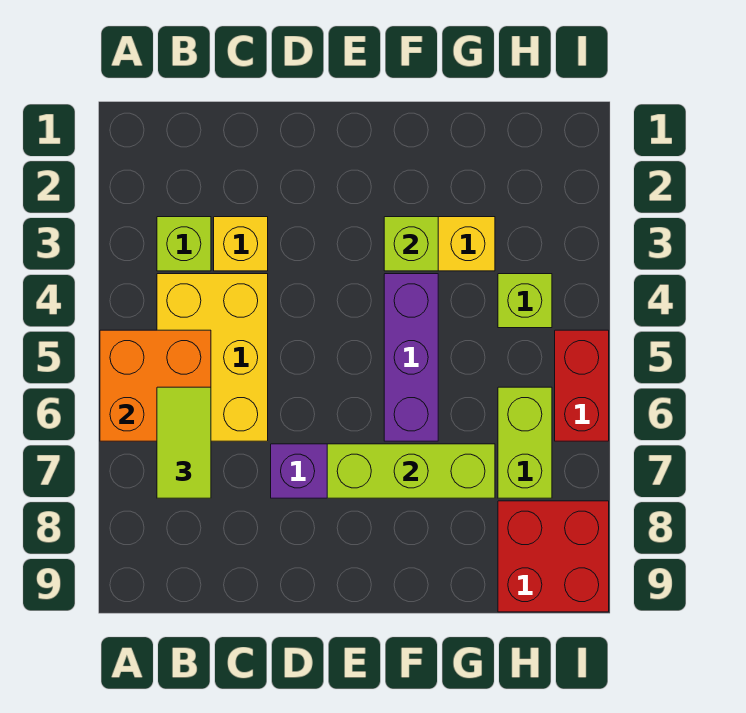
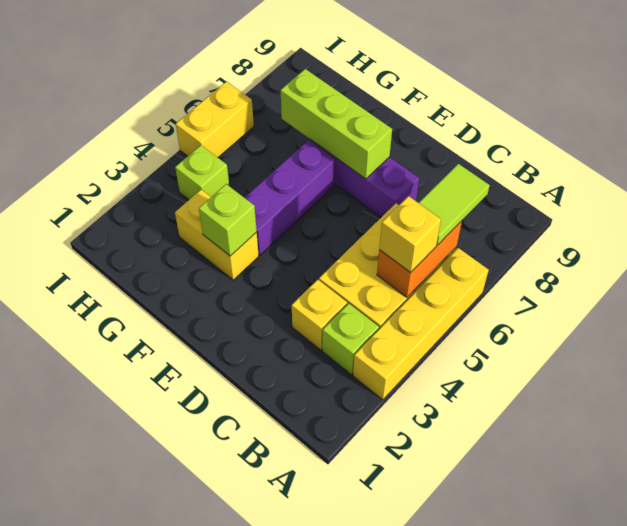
none -> yellow brick A3:A6 level 1
orange brick A5:B6 level 2 -> orange brick B5:B6 level 2
none -> yellow brick B5 level 3
lime brick H6:H7 level 1 -> none
red brick H8:I9 level 1 -> none
red brick I5:I6 level 1 -> yellow brick I5:I6 level 1

